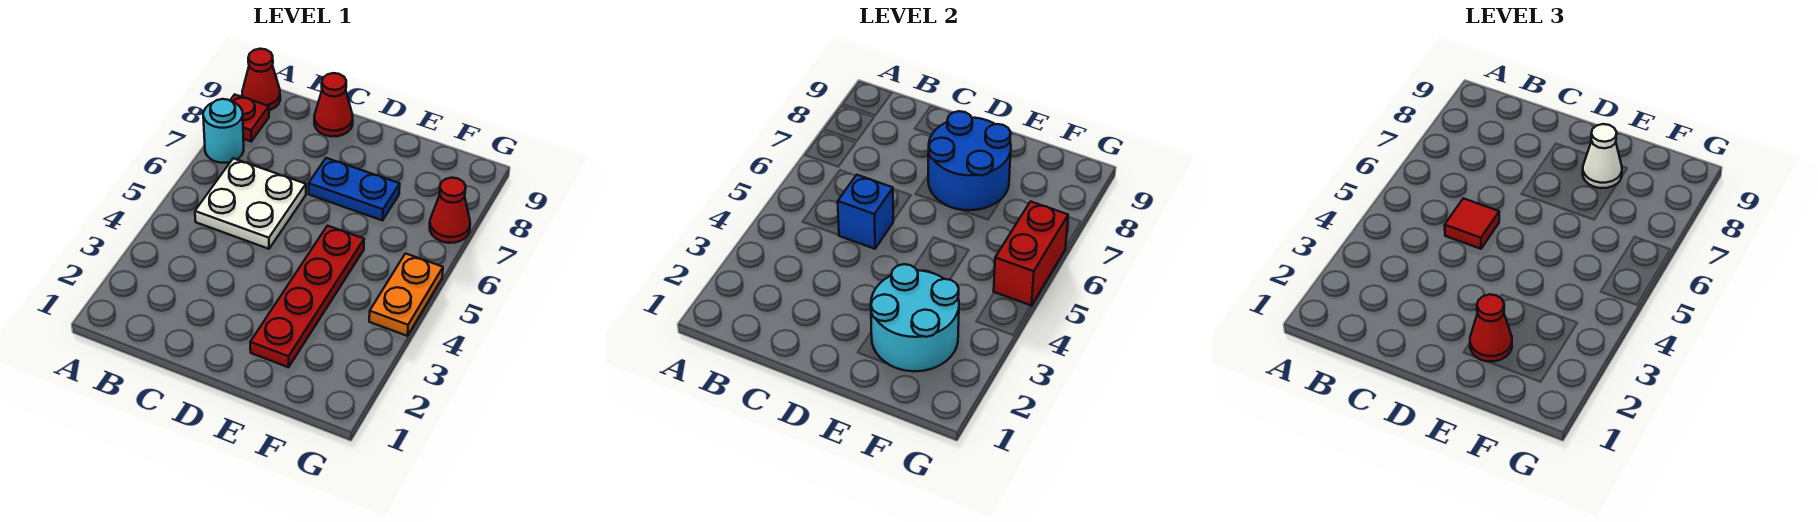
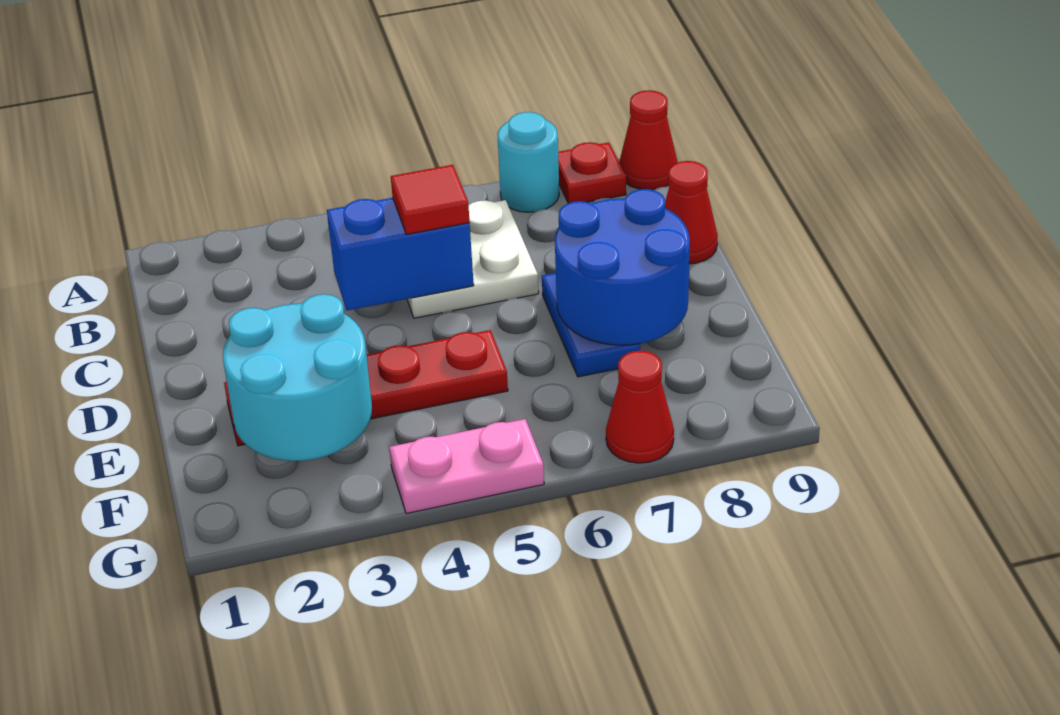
blue brick C5 level 2 -> blue brick C4:C5 level 2
red cone E2 level 3 -> none
white cone E8 level 3 -> none
orange plate G4:G5 level 1 -> pink plate G4:G5 level 1
red brick G5:G6 level 2 -> none

